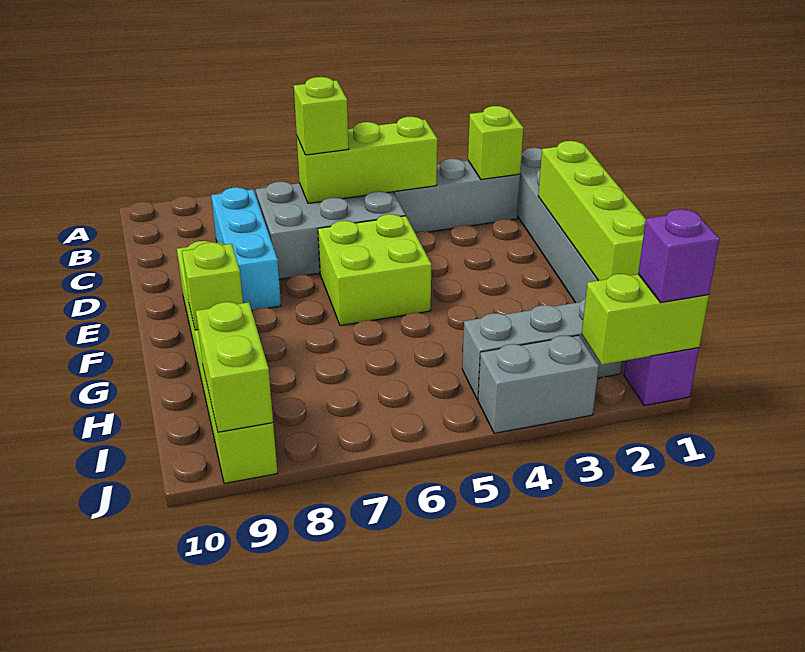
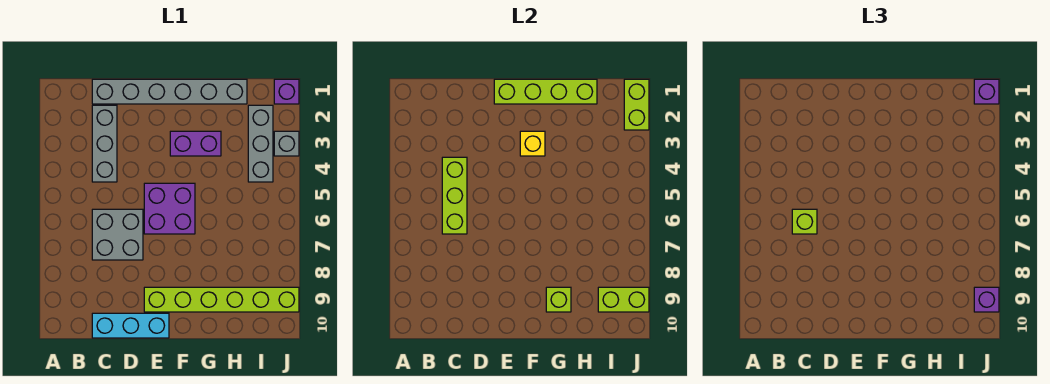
lime brick C2 level 2 -> none
grey brick C5:D7 level 1 -> grey brick C6:D7 level 1
cyan brick C8:E8 level 1 -> cyan brick C10:E10 level 1
lime brick E5:F6 level 1 -> purple brick E5:F6 level 1
none -> purple brick F3:G3 level 1
none -> yellow brick F3 level 2
grey brick J3:J4 level 1 -> grey brick J3 level 1
none -> purple brick J9 level 3

